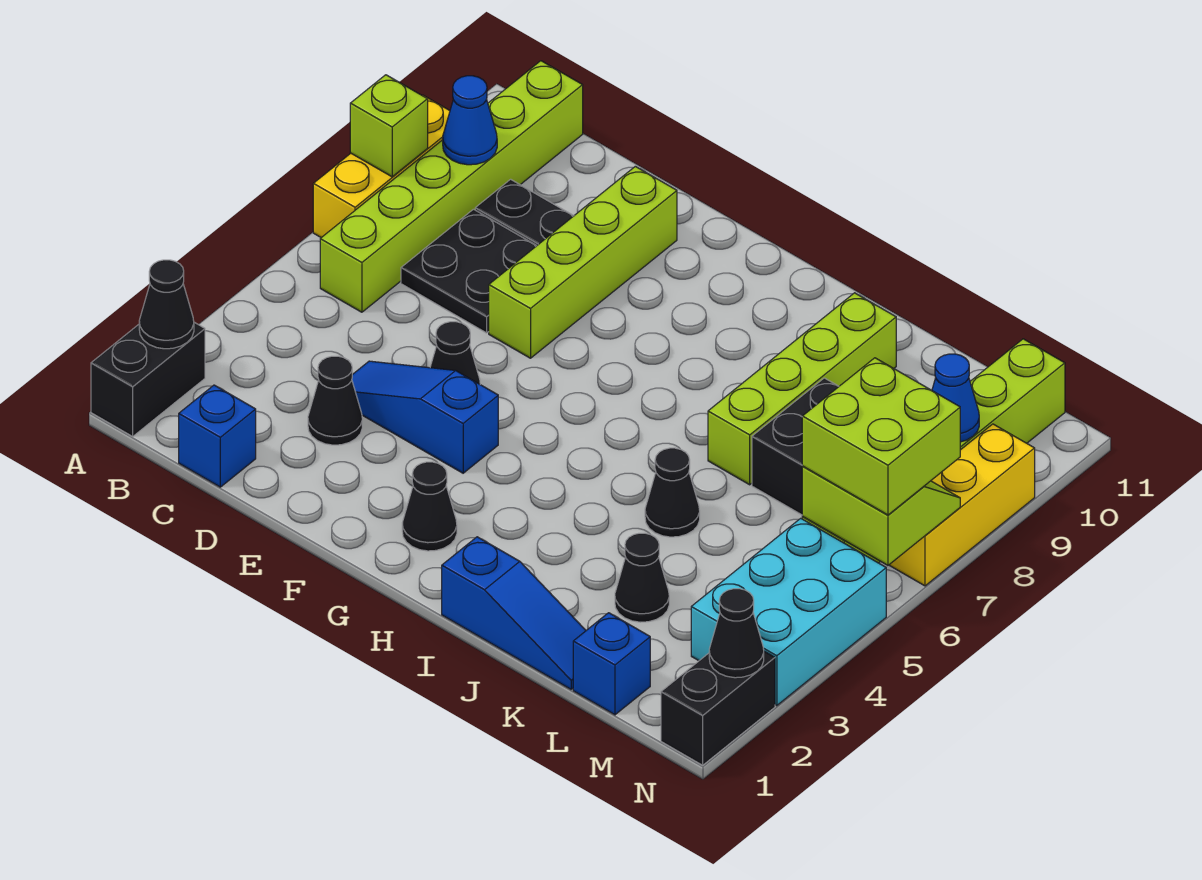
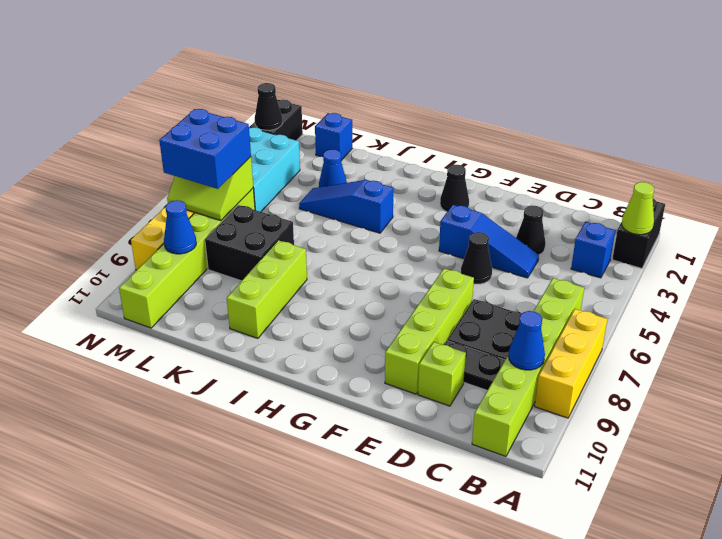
black cone A2 level 2 -> lime cone A2 level 2
lime brick A8 level 2 -> lime brick D10 level 1
blue brick C1 level 1 -> blue brick B3 level 1
blue slope I1:K1 level 1 top I -> blue slope I4:K4 level 1 top I
black cone J5 level 1 -> none
lime brick J7:J10 level 1 -> lime brick J8:J10 level 1
black cone K3 level 1 -> blue cone K3 level 1
lime brick M6:N7 level 3 -> blue brick M6:N7 level 3

